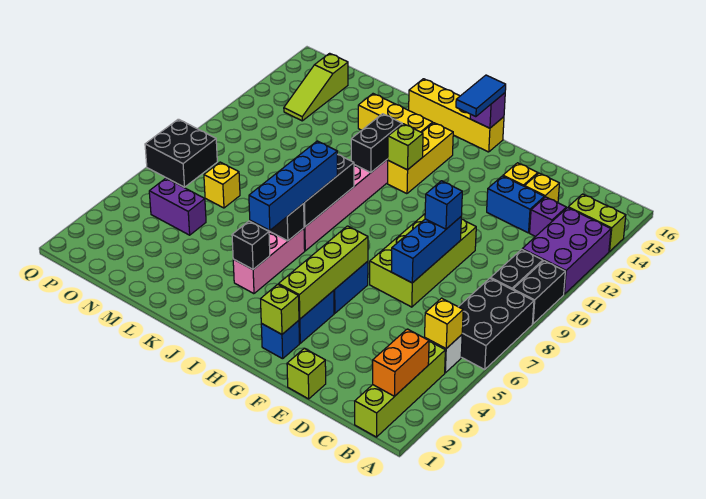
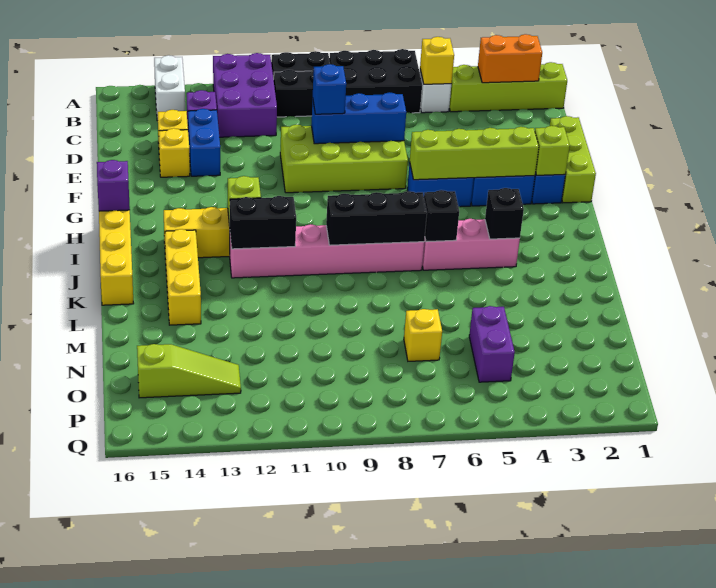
purple brick A11:B13 level 1 -> purple brick A11:C12 level 1
lime brick A14:B14 level 1 -> white brick A14:B14 level 1
lime brick E1 level 1 -> lime brick E1:G1 level 1
blue tile H15:H16 level 3 -> none
blue brick J5:J8 level 3 -> none
black brick P7:Q8 level 1 -> none

